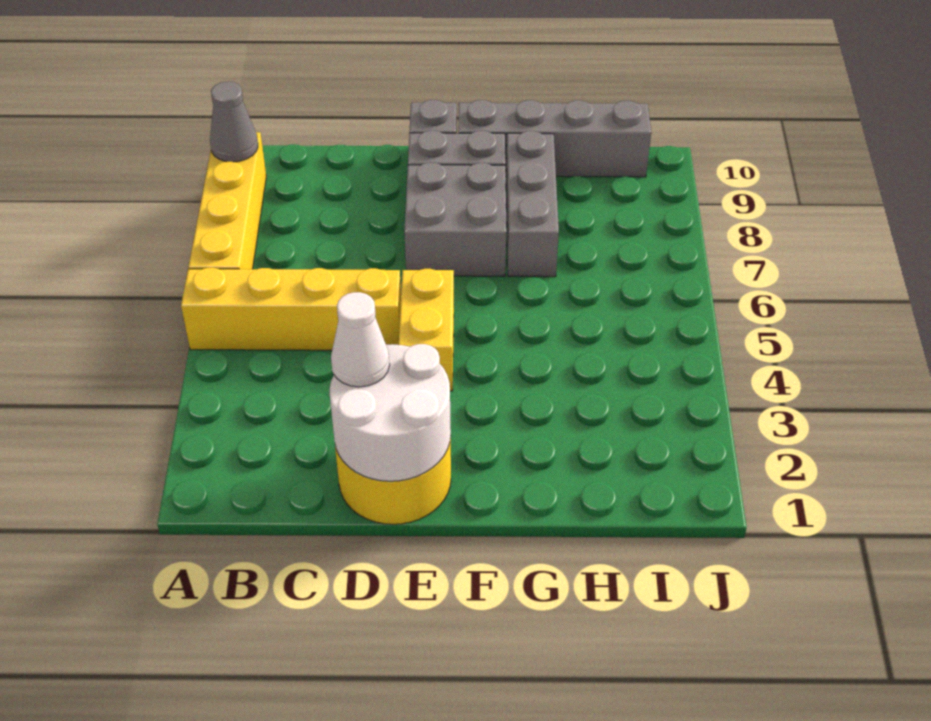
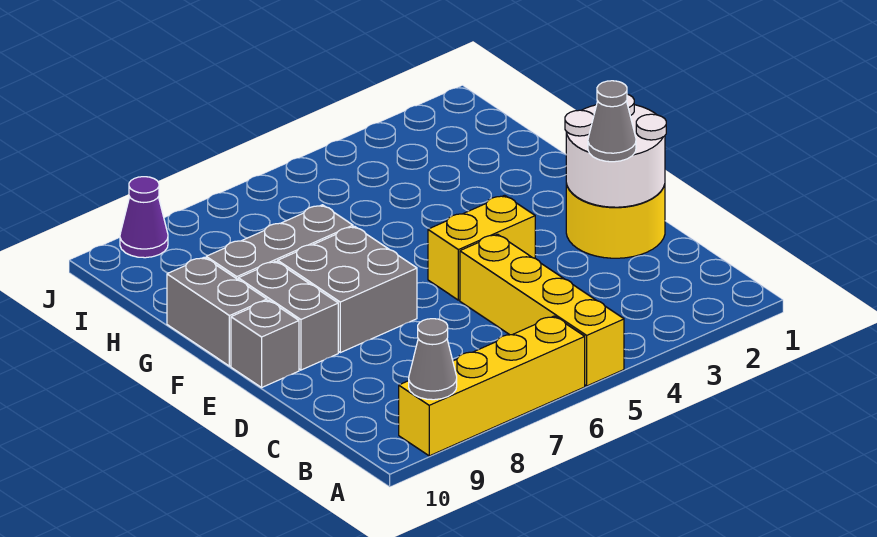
white cone D2 level 3 -> grey cone D2 level 3
grey brick F10:I10 level 1 -> grey brick F10:G10 level 1
none -> purple cone J9 level 1

